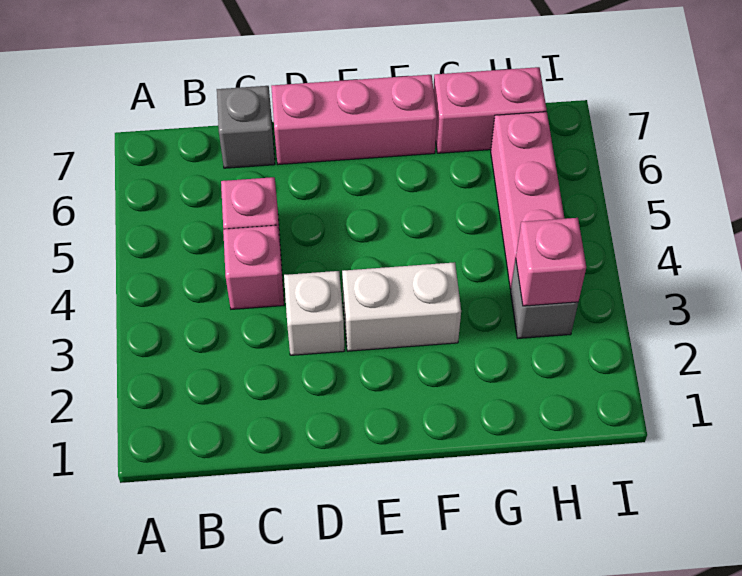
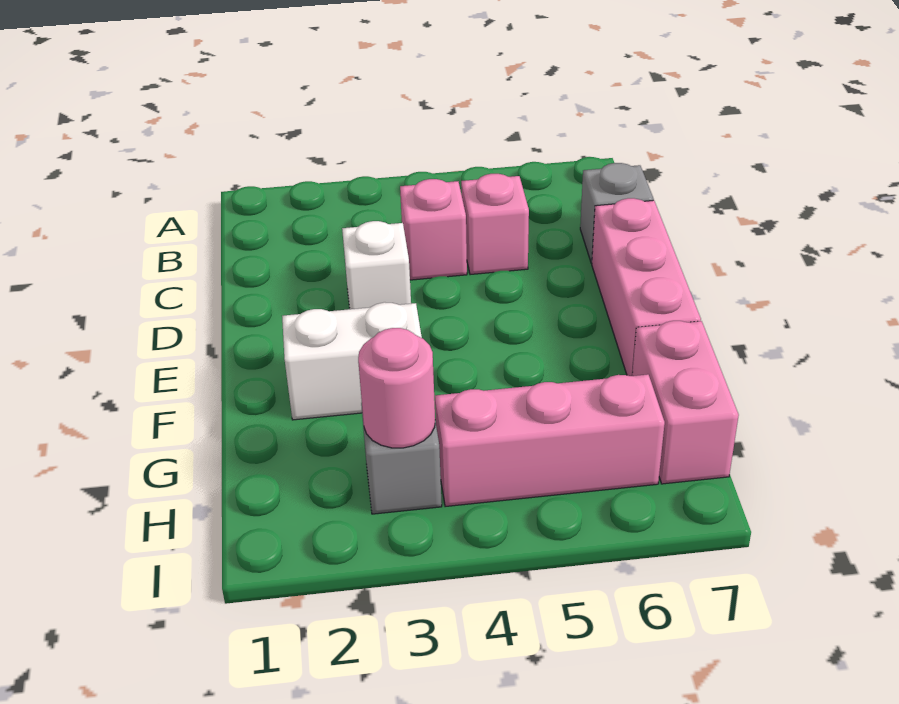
white brick E3:F3 level 1 -> white brick F2:F3 level 1
pink brick H3 level 2 -> pink round brick H3 level 2

